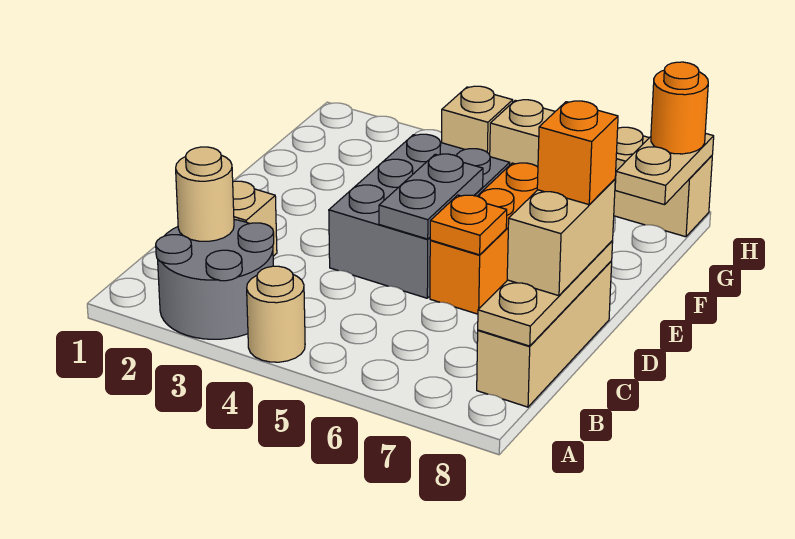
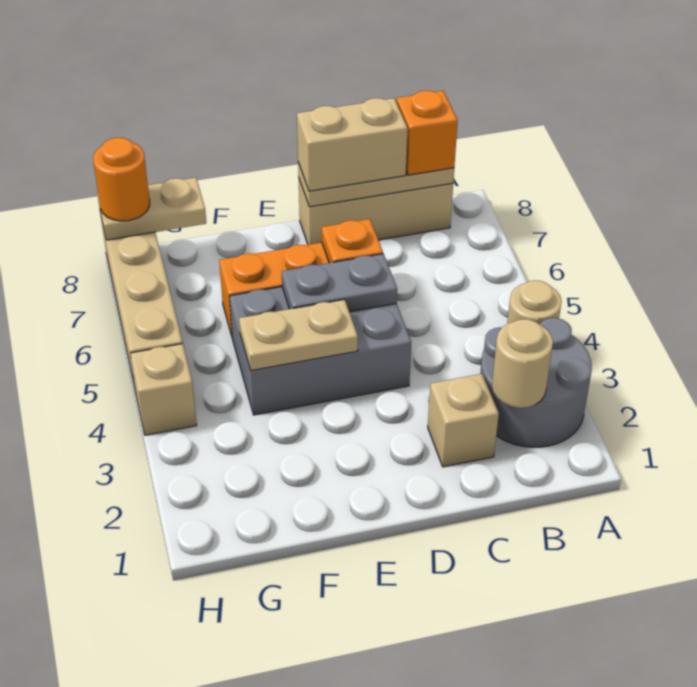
orange brick D8 level 4 -> orange brick B8 level 3
none -> tan plate E4:F4 level 2

